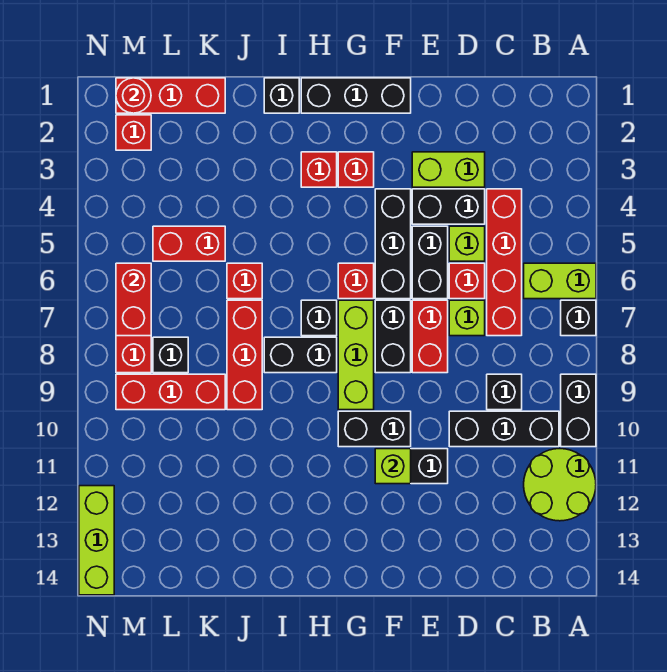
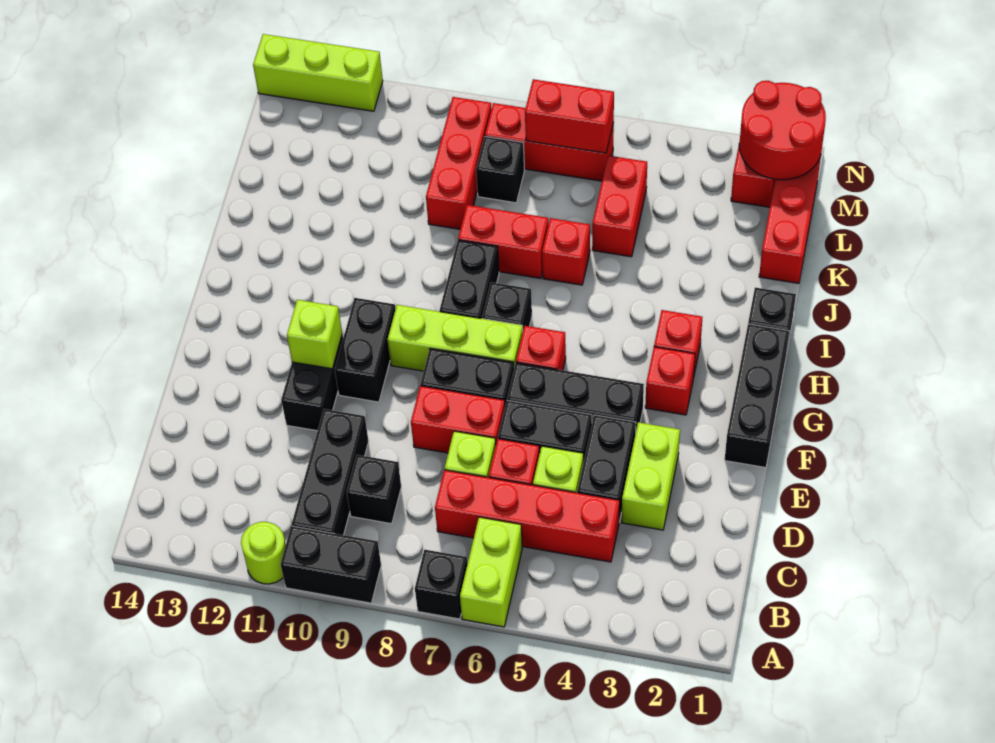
lime round brick A11:B12 level 1 -> lime round brick A11 level 1
red brick J7:J9 level 1 -> red brick J7:J8 level 1
red round brick M1 level 2 -> red round brick M1:N2 level 2

